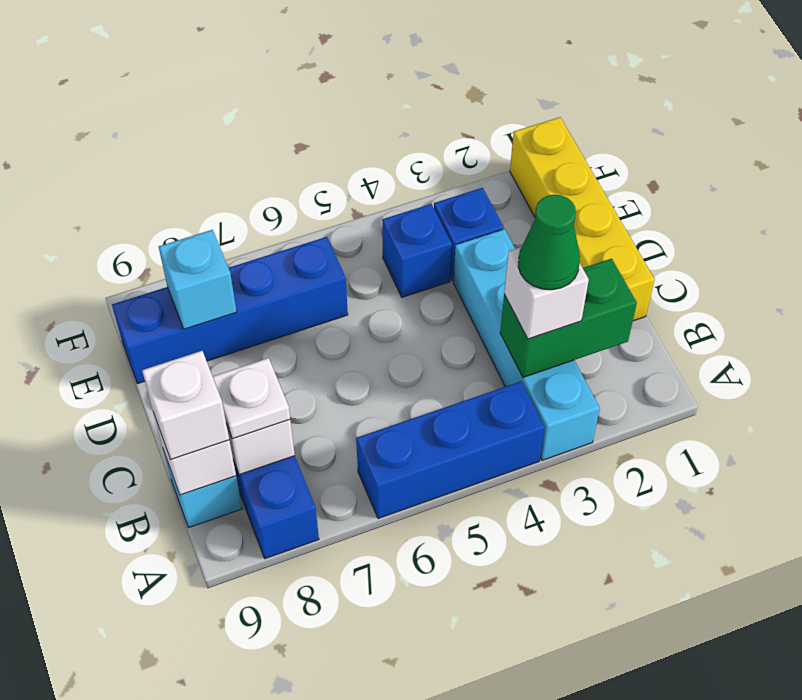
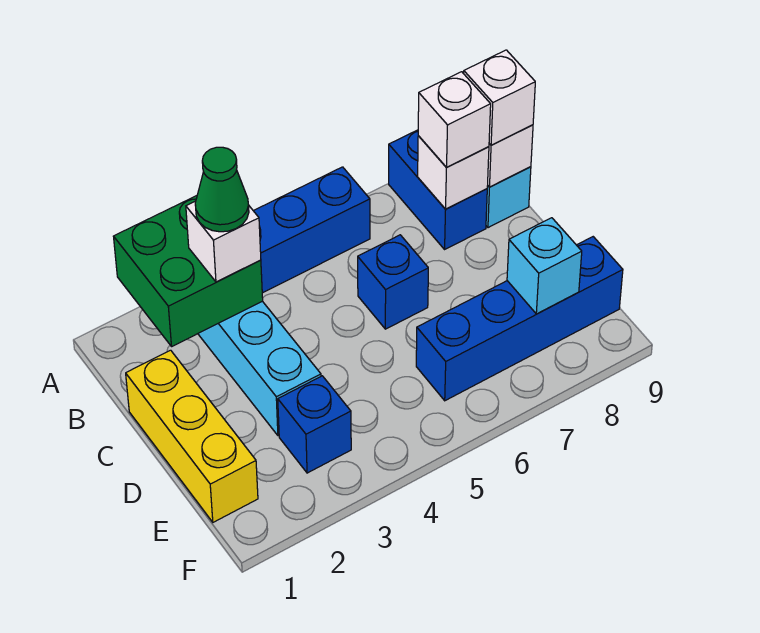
green brick B2:B3 level 2 -> green brick A2:B3 level 2
white plate B8 level 3 -> white brick B8 level 3
yellow brick C1:F1 level 1 -> yellow brick C1:E1 level 1
blue brick E4 level 1 -> blue brick C6 level 1

